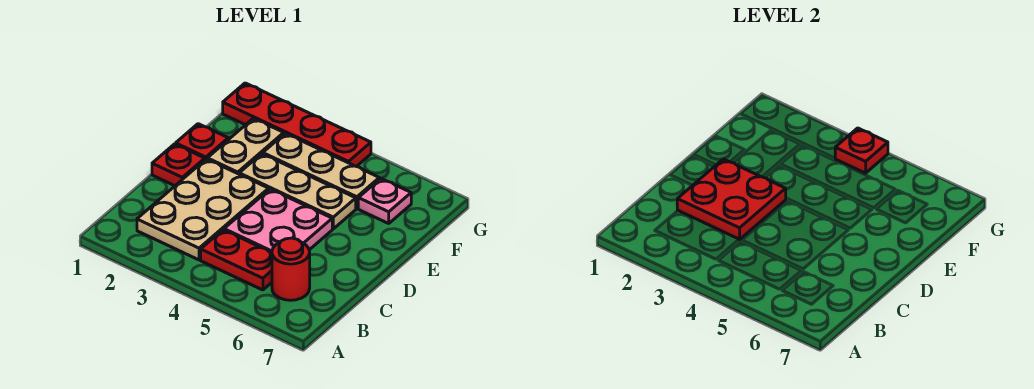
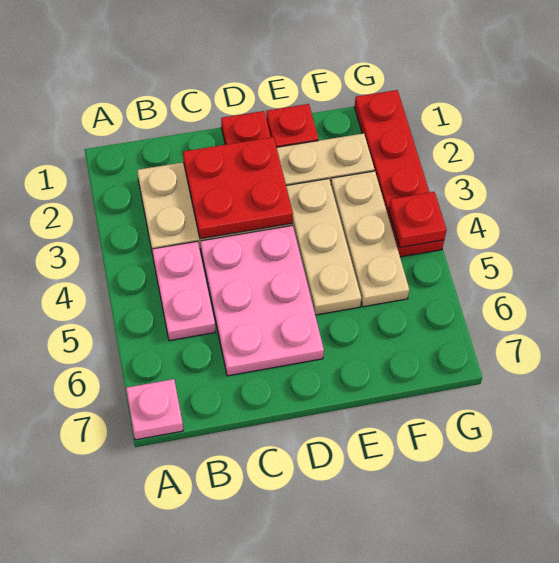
red plate B4:B5 level 1 -> pink plate B4:B5 level 1
red round brick B6 level 1 -> none
pink plate C4:D5 level 1 -> pink plate C4:D6 level 1
pink plate F6 level 1 -> pink plate A7 level 1

